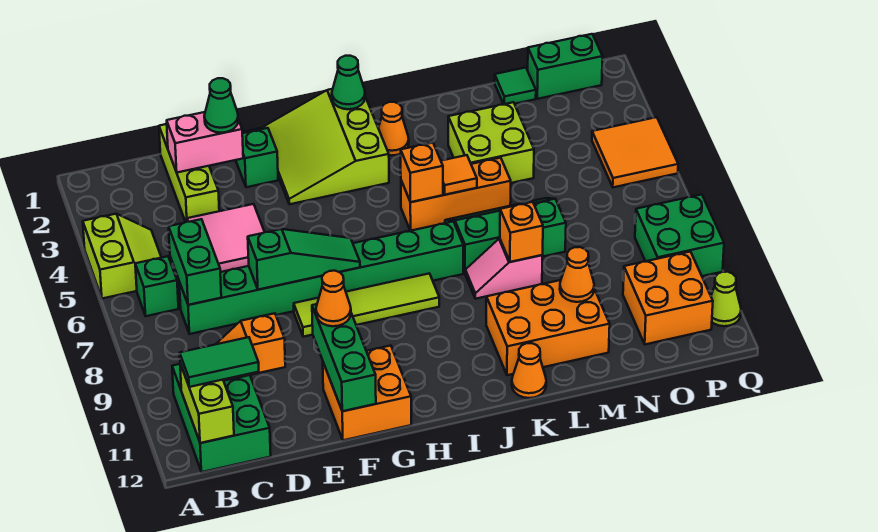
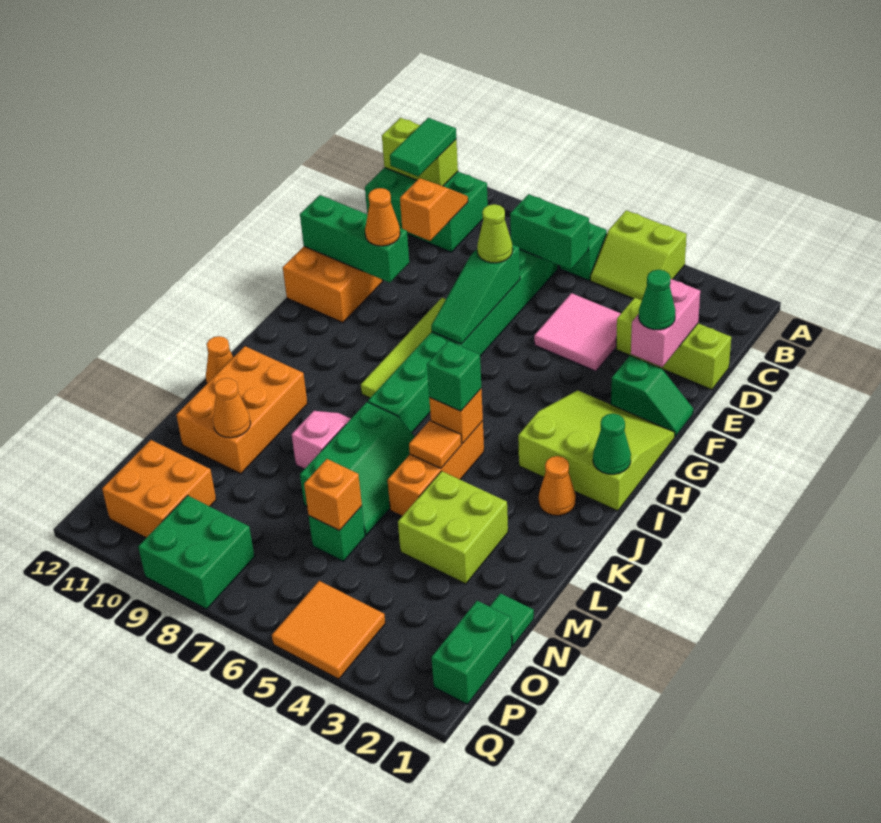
none -> green brick J5 level 3
orange brick L8 level 2 -> orange brick N6 level 2
none -> green brick N6 level 1
lime cone Q11 level 1 -> lime cone E7 level 3

